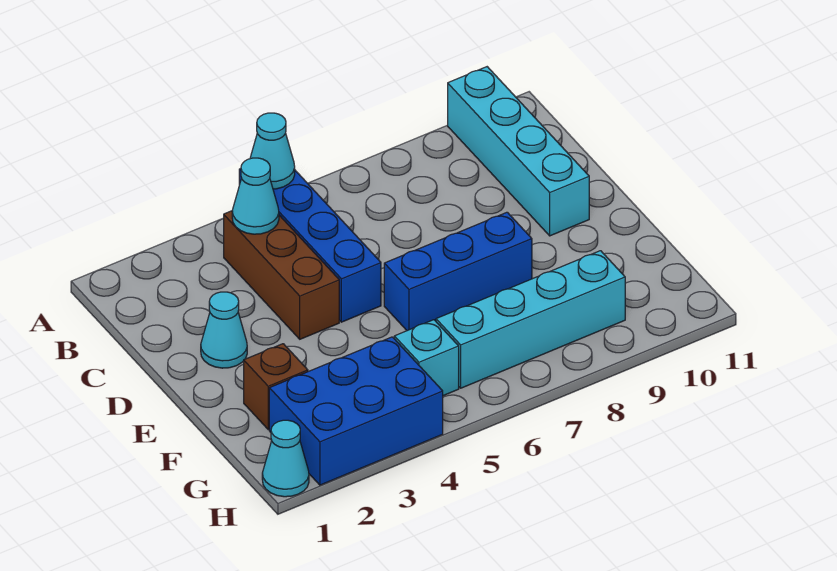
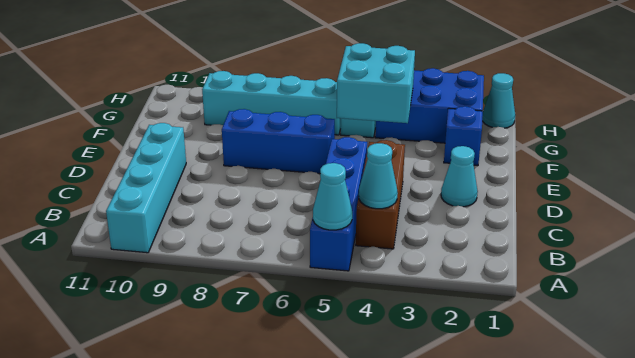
brown brick F2 level 1 -> blue brick F2 level 1
none -> cyan brick F4:G5 level 2

